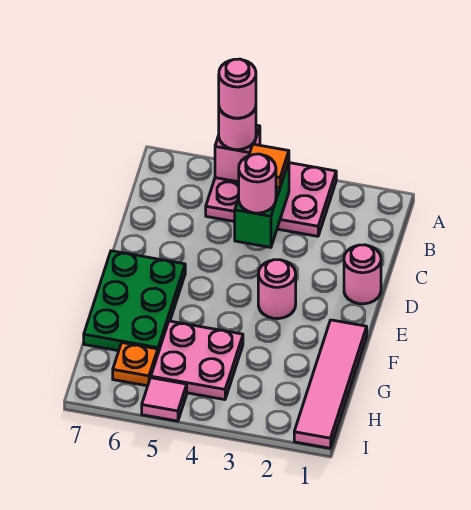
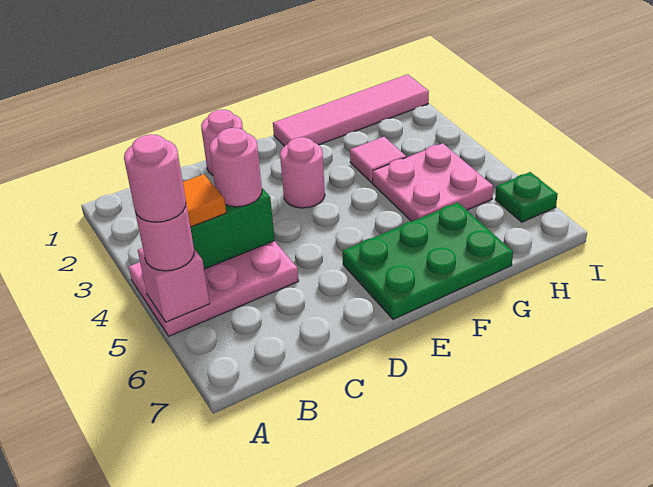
pink plate A3:B5 level 1 -> pink plate A4:C5 level 1
orange plate H6 level 1 -> none
pink tile I5 level 1 -> pink tile G3 level 1
none -> green plate I6 level 1

